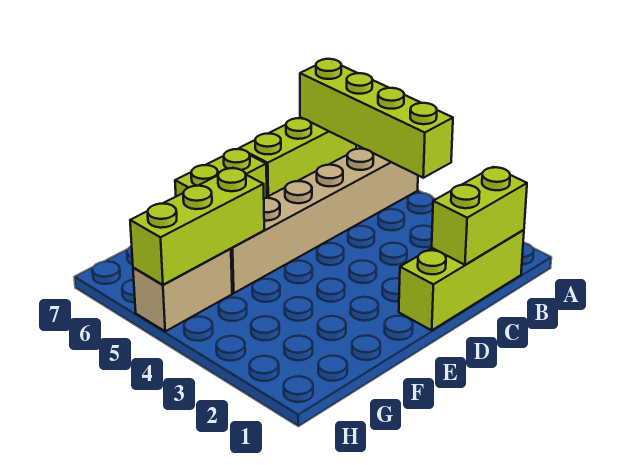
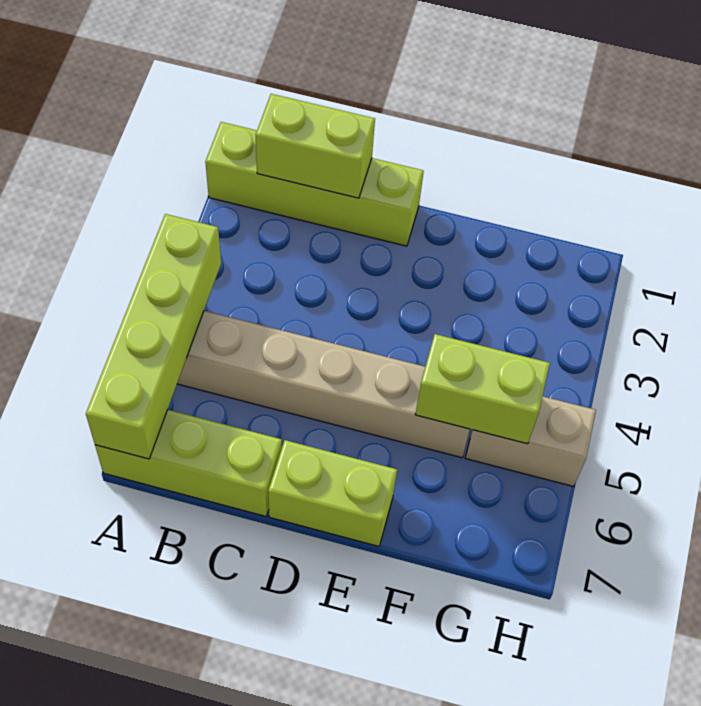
lime brick B1:D1 level 1 -> lime brick A1:D1 level 1
lime brick F5:H5 level 2 -> lime brick F5:G5 level 2

